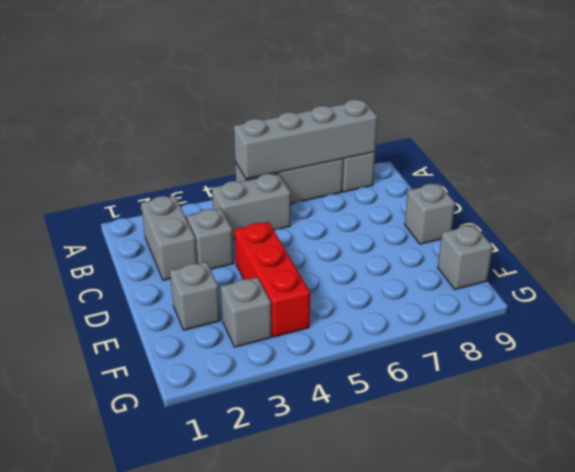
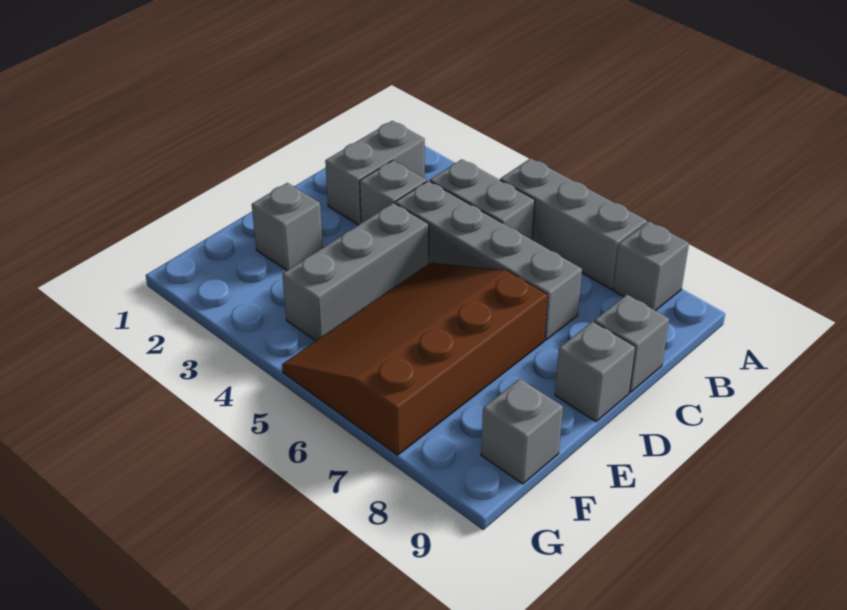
grey brick A5:A8 level 2 -> grey brick C4:C7 level 1
red brick D4:F4 level 1 -> grey brick D4:F4 level 1
none -> brown slope D5:G7 level 1 top 7
grey brick F3 level 1 -> grey brick C9 level 1

